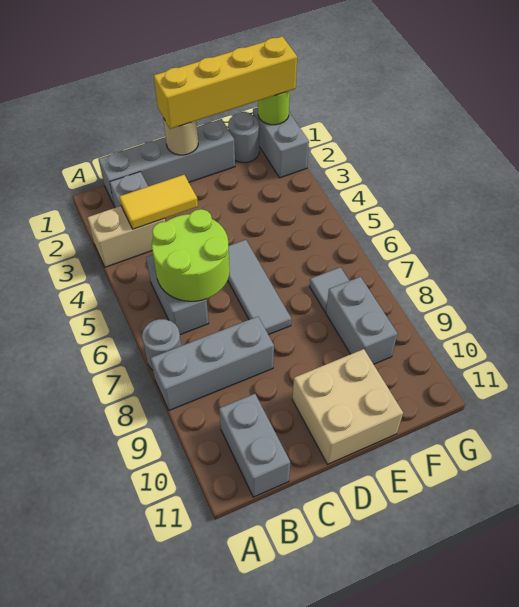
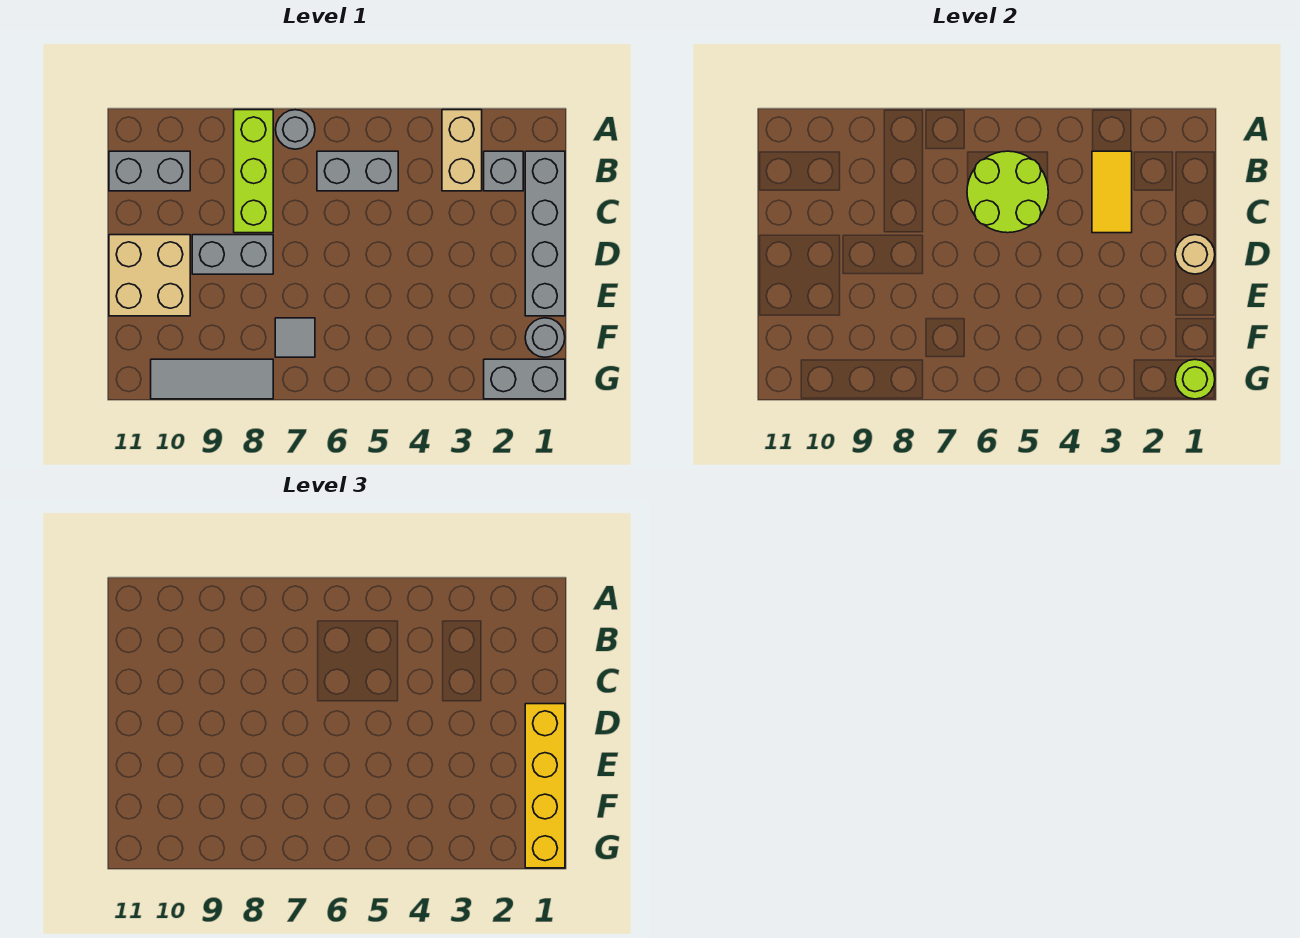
grey brick A8:C8 level 1 -> lime brick A8:C8 level 1
grey tile D5:D7 level 1 -> grey tile G8:G10 level 1
grey brick F8:F9 level 1 -> grey brick D8:D9 level 1

